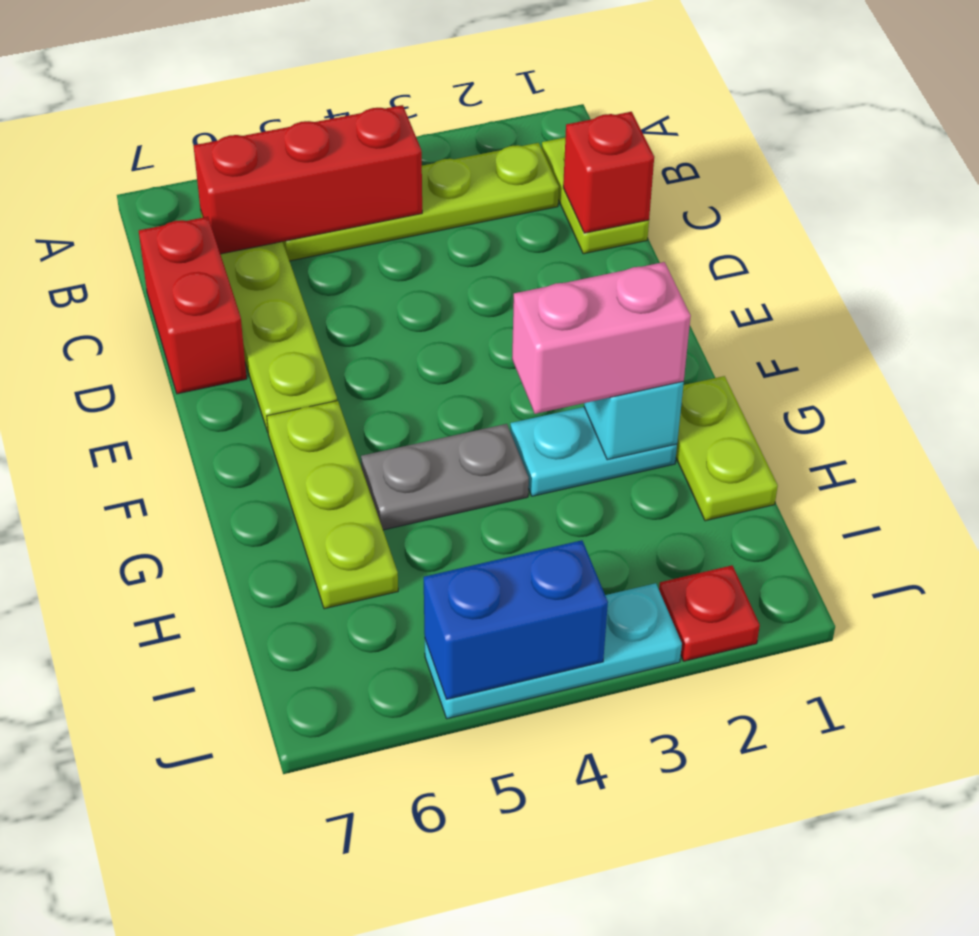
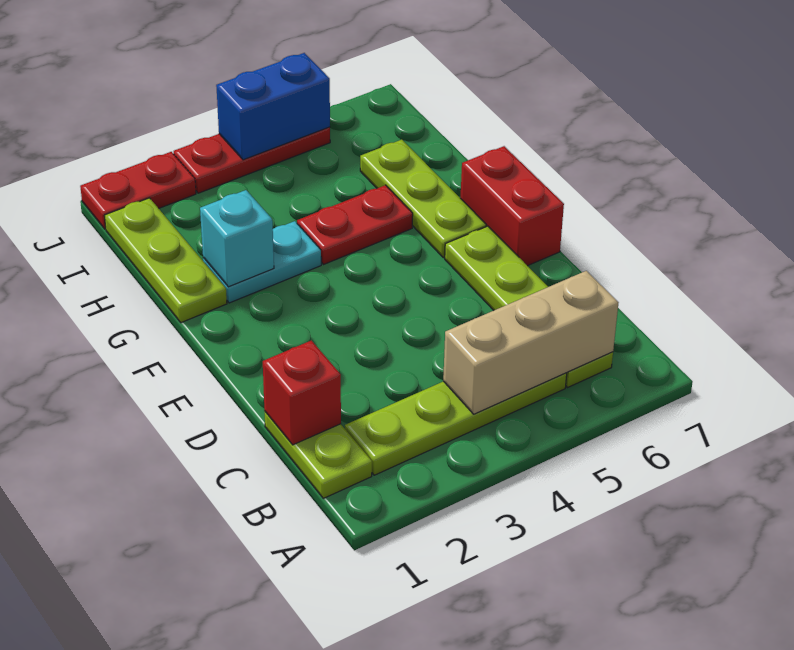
red brick B4:B6 level 2 -> tan brick B4:B6 level 2
red brick C7:D7 level 1 -> red brick E7:F7 level 1
lime plate G1:H1 level 1 -> lime plate G1:I1 level 1
pink brick G2:G3 level 3 -> none
grey plate G4:G5 level 1 -> red plate G4:G5 level 1
red plate J2 level 1 -> red plate J1:J2 level 1
cyan plate J3:J5 level 1 -> red plate J3:J5 level 1

